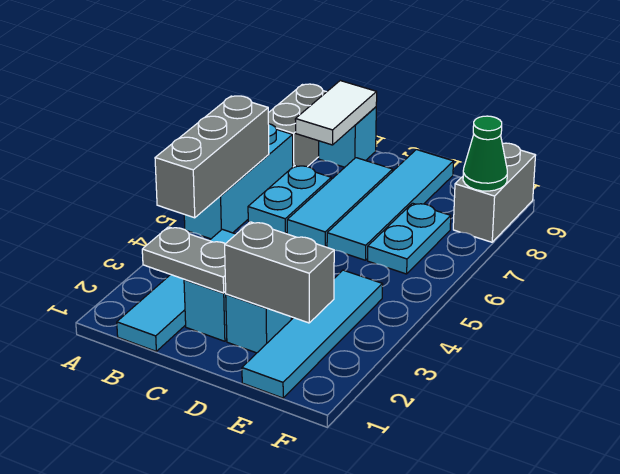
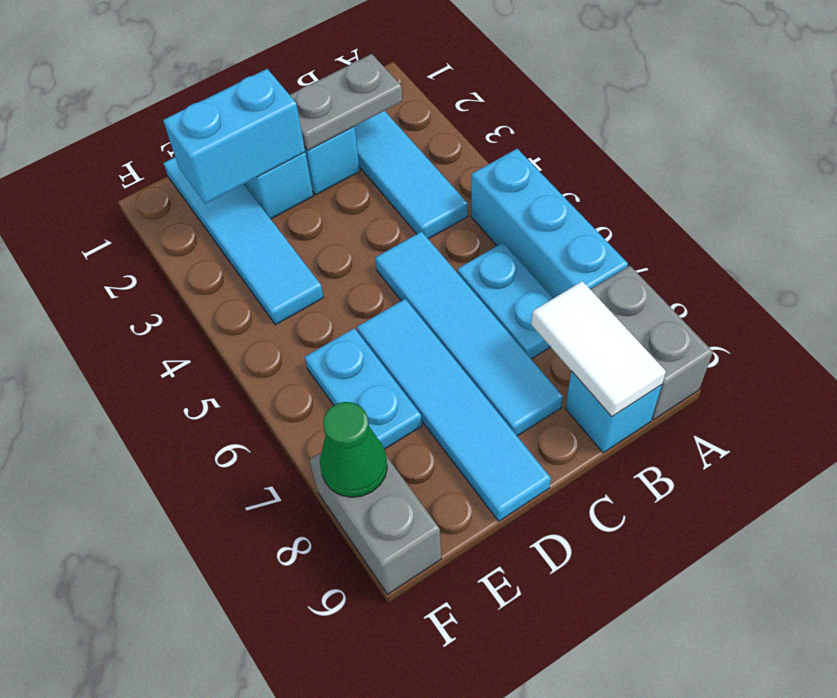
grey brick A4:A6 level 2 -> none
cyan tile C6:C8 level 1 -> cyan tile C5:C8 level 1
grey brick D2:E2 level 2 -> cyan brick D2:E2 level 2

